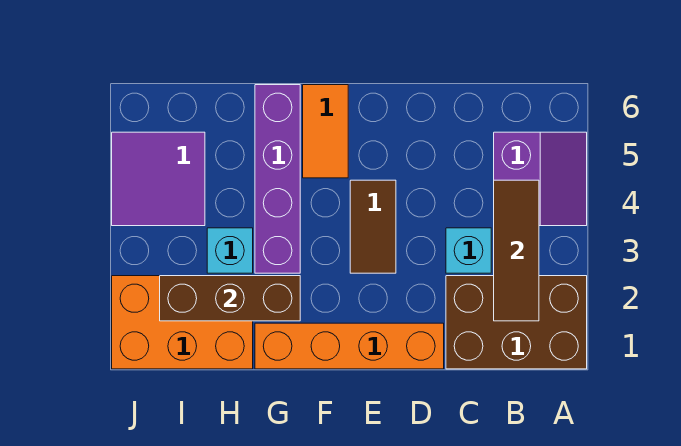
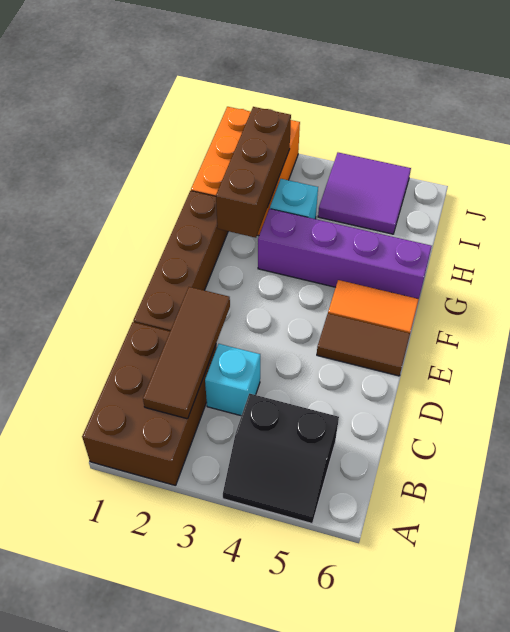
purple slope A4:B5 level 1 top B -> black slope A4:B5 level 1 top B
brown tile B2:B4 level 2 -> brown tile B2:D2 level 2
orange brick D1:G1 level 1 -> brown brick D1:G1 level 1
brown tile E3:E4 level 1 -> brown tile E5:E6 level 1

